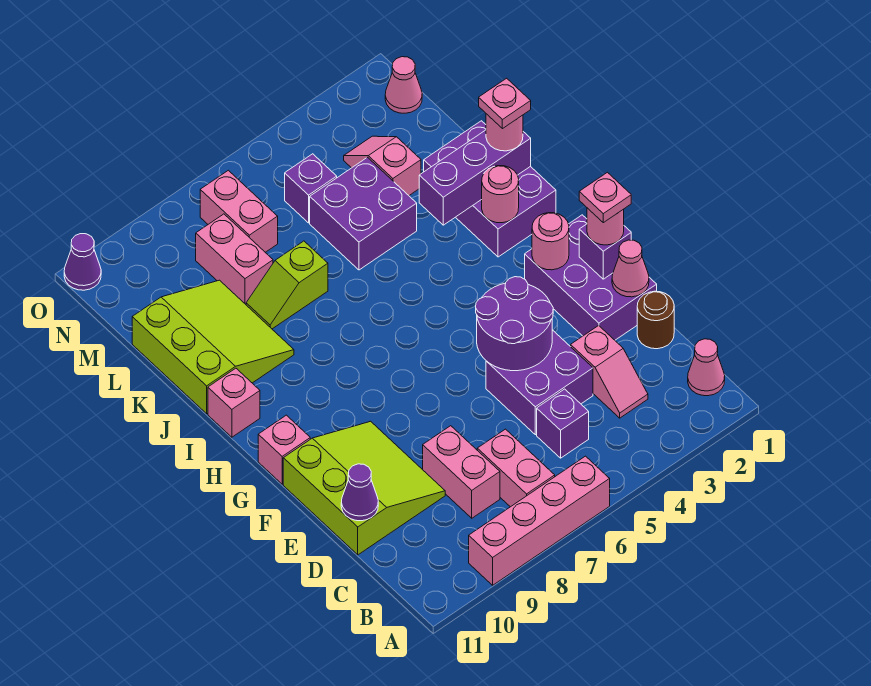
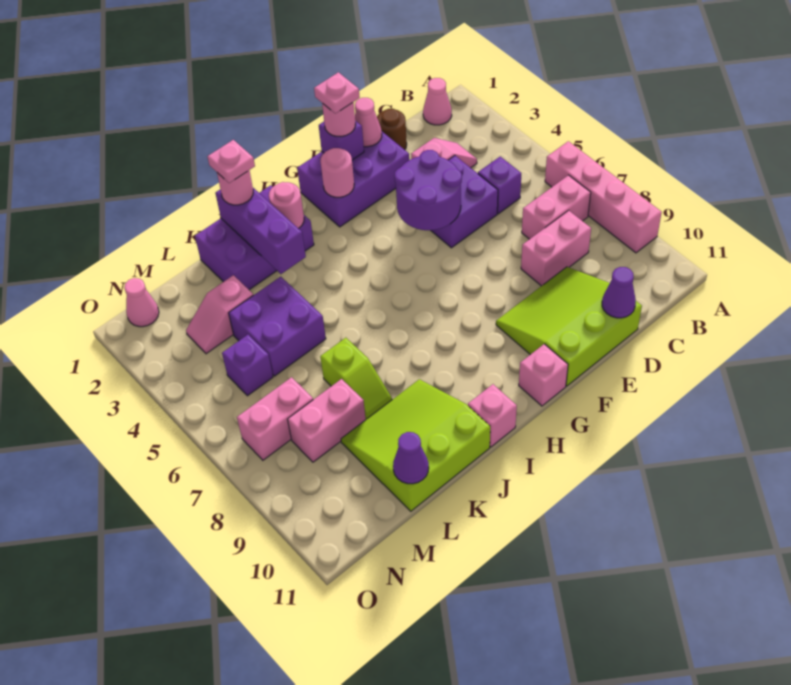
purple cone O11 level 1 -> purple cone L11 level 2

